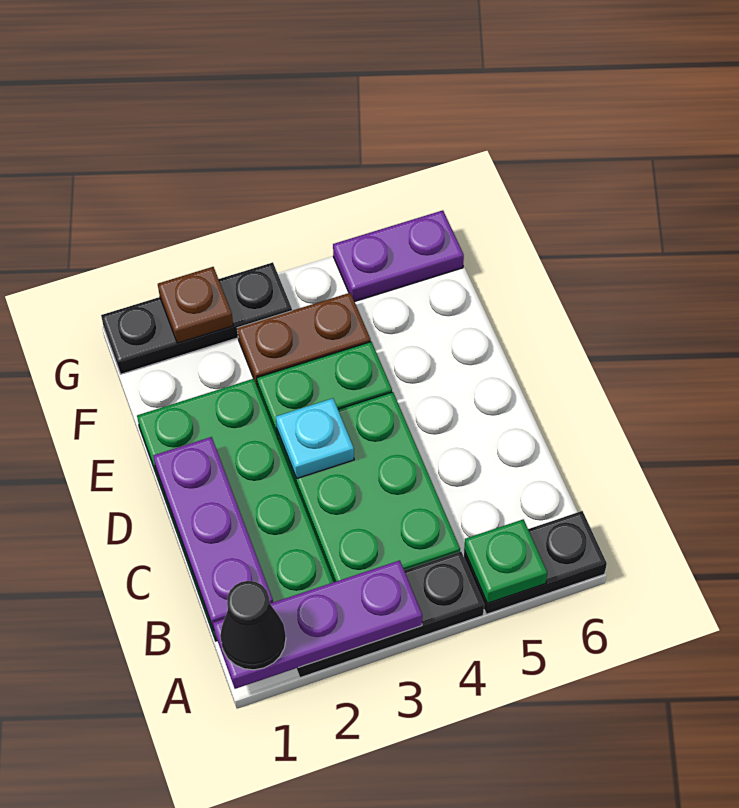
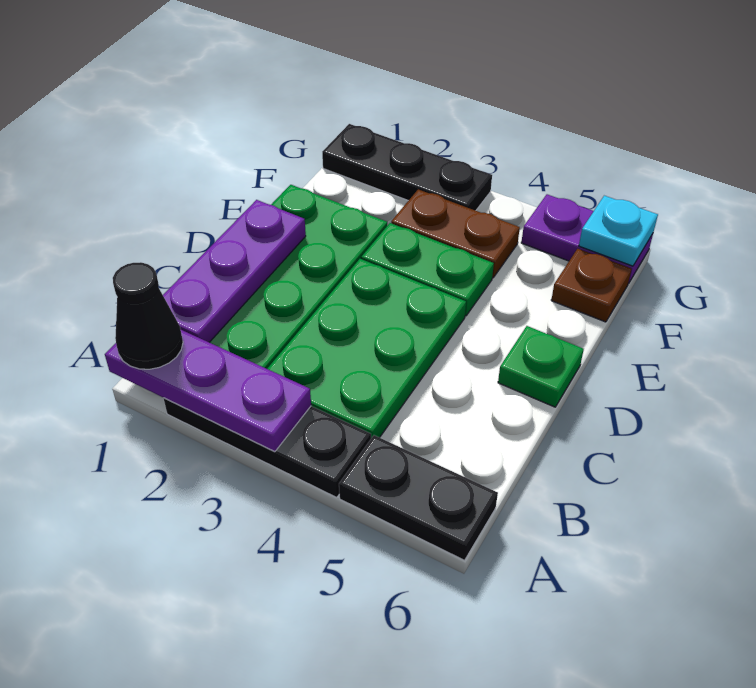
green plate A5 level 2 -> green plate D6 level 1
cyan plate D3 level 2 -> cyan plate G6 level 2
brown plate G2 level 2 -> brown plate F6 level 1

